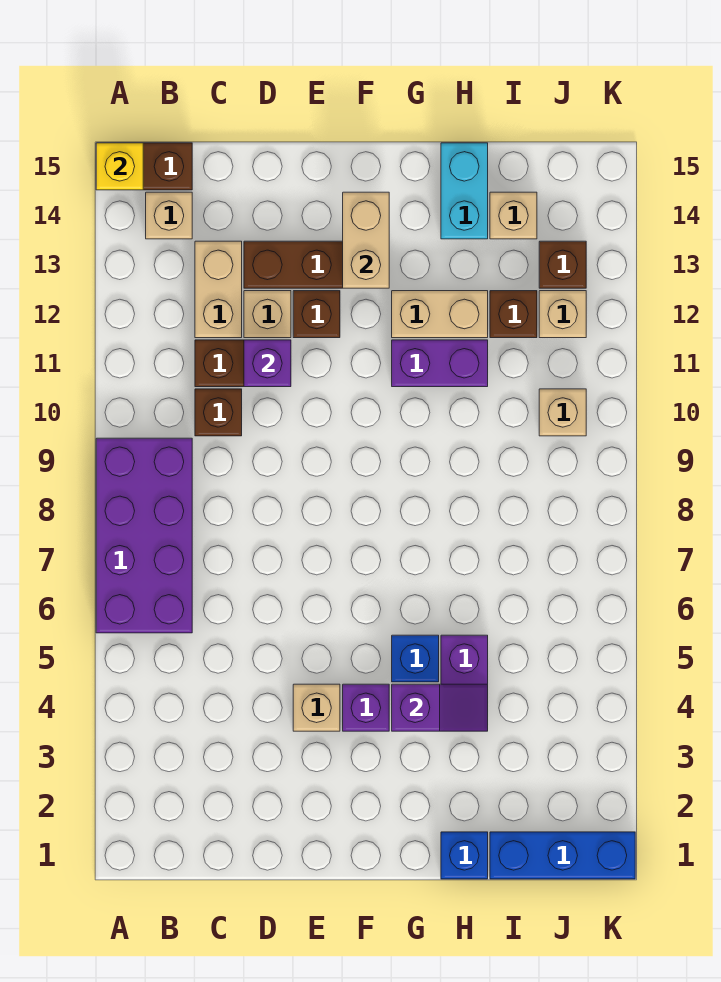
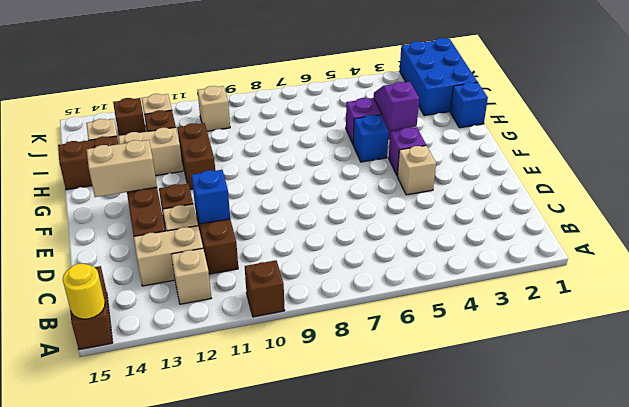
purple brick A6:B9 level 1 -> none
yellow brick A15 level 2 -> yellow round brick A15 level 2
tan brick B14 level 1 -> tan brick B12 level 1
brown brick C10 level 1 -> brown brick A10 level 1
purple brick D11 level 2 -> blue brick D11 level 2
purple brick G11:H11 level 1 -> brown brick G11:H11 level 1
tan brick G12:H12 level 1 -> tan brick H12:H13 level 1
cyan brick H14:H15 level 1 -> brown brick H14:H15 level 1
blue brick I1:K1 level 1 -> blue brick I1:K2 level 1

